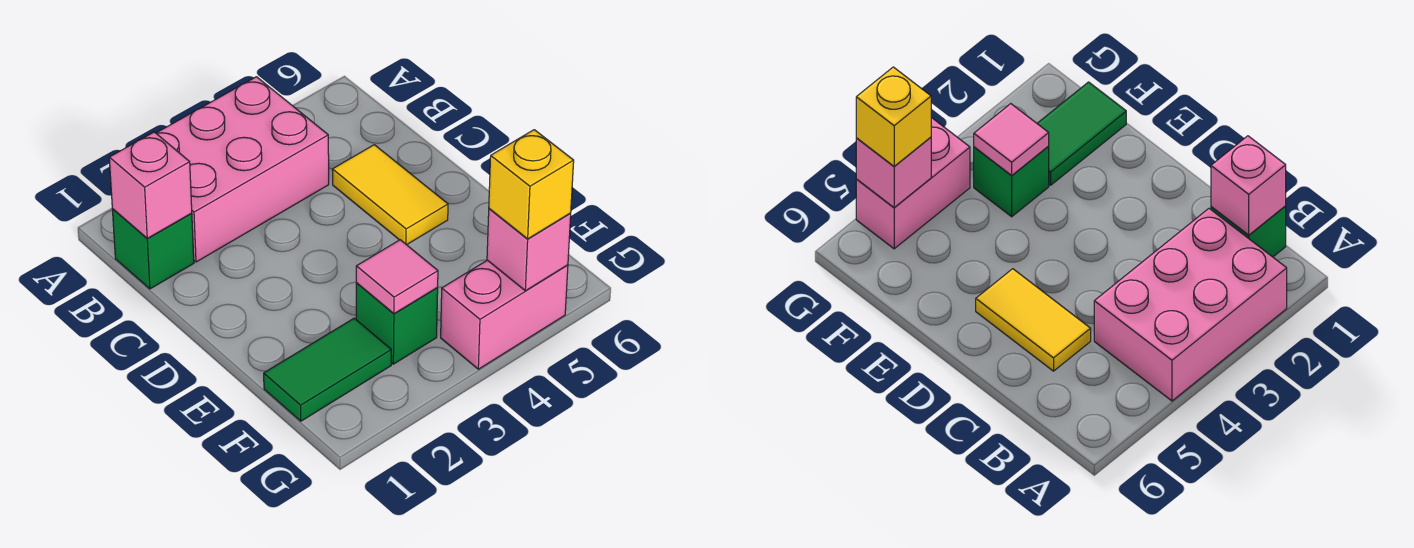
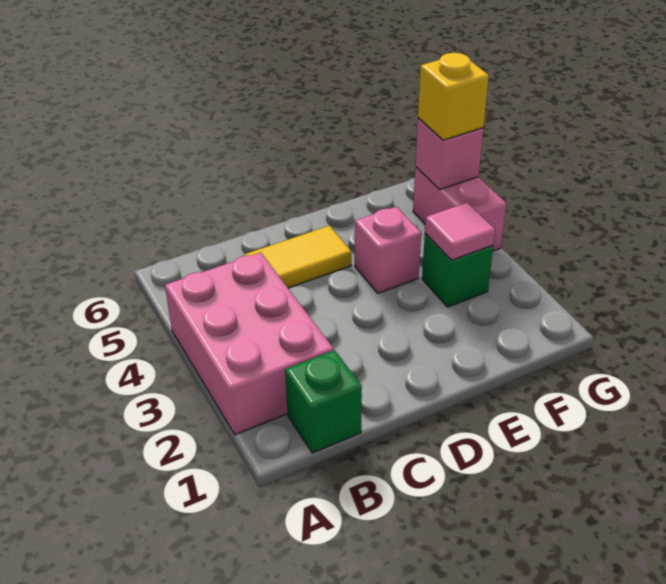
pink brick B1 level 2 -> pink brick E4 level 1
green tile F1:F2 level 1 -> none

